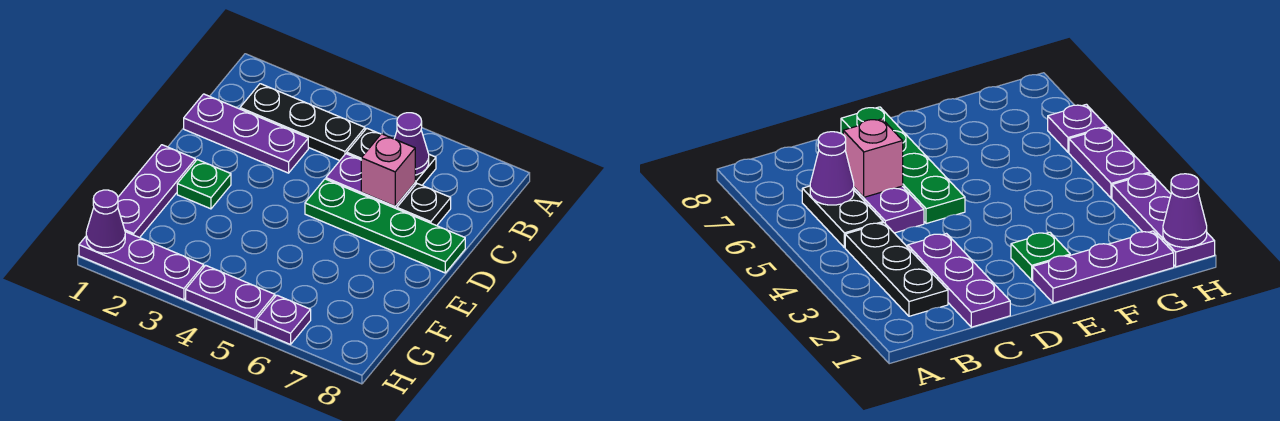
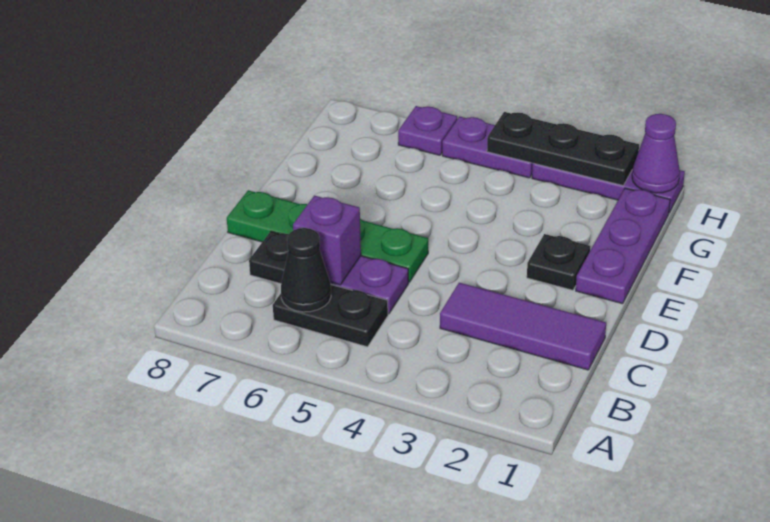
black plate B2:B4 level 1 -> black plate H2:H4 level 2
purple cone B6 level 2 -> black cone B6 level 2
purple plate C1:C3 level 1 -> purple tile C1:C3 level 1
pink brick C6 level 2 -> purple brick C6 level 2
green plate E2 level 1 -> black plate E2 level 1

